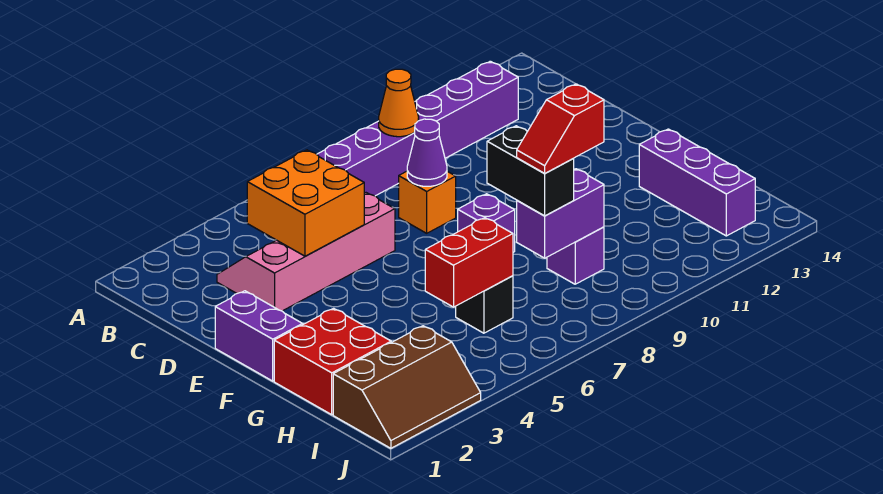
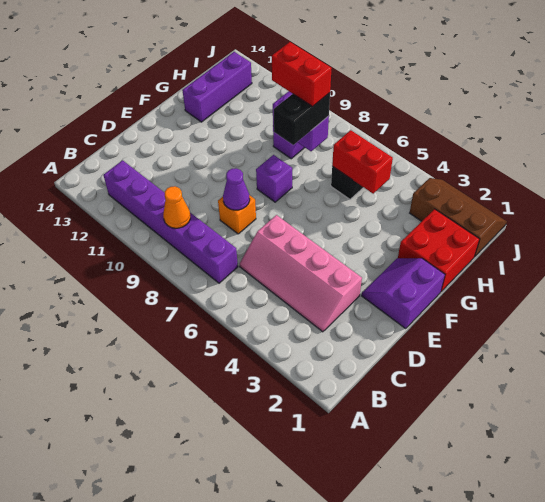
orange brick C4:D5 level 2 -> none
red slope H8:H9 level 4 top 9 -> red brick H8:H9 level 4

